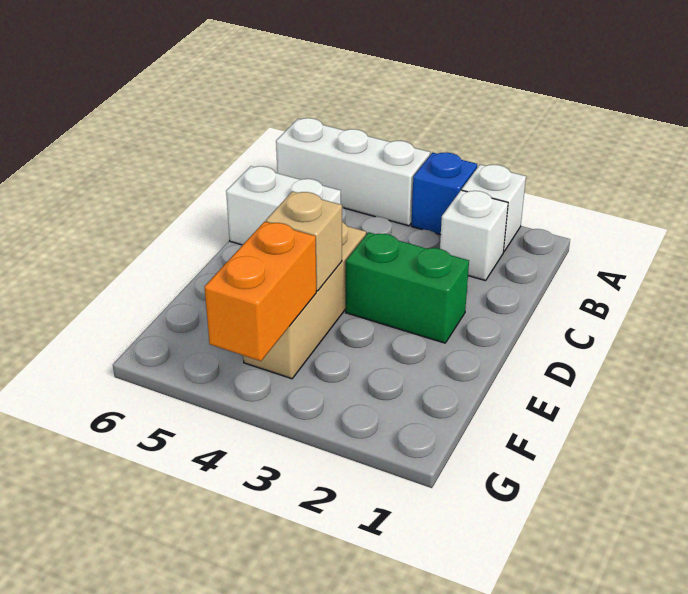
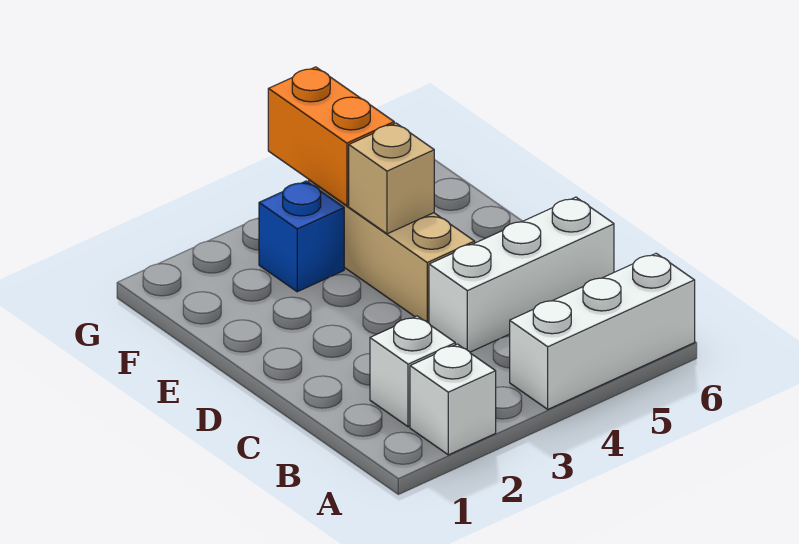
blue brick A3 level 1 -> blue brick F3 level 1
white brick C5:C6 level 1 -> white brick C4:C6 level 1
green brick D2:D3 level 1 -> none

